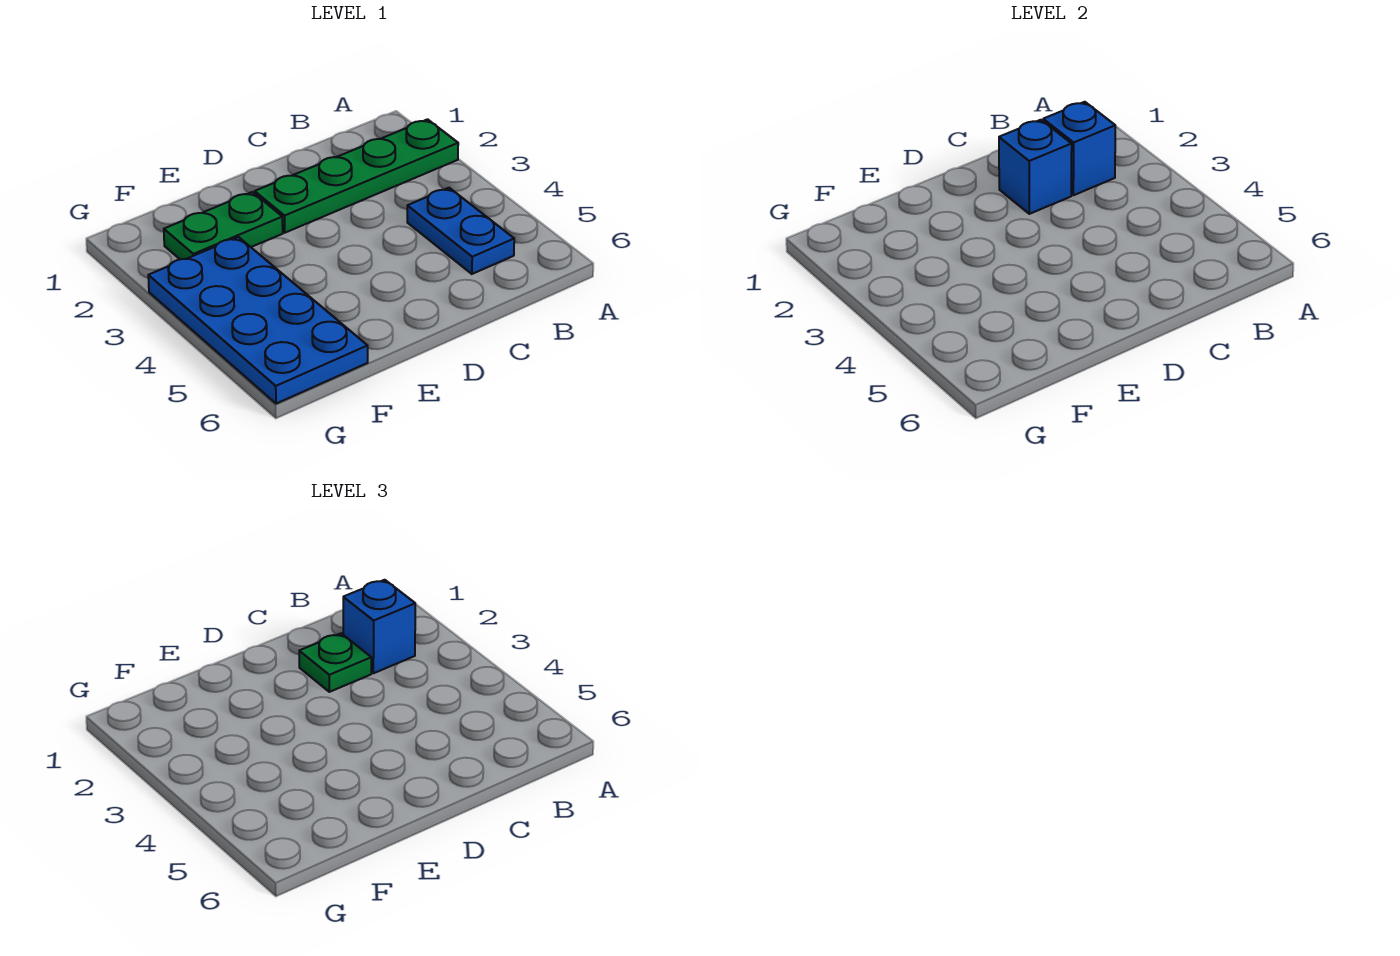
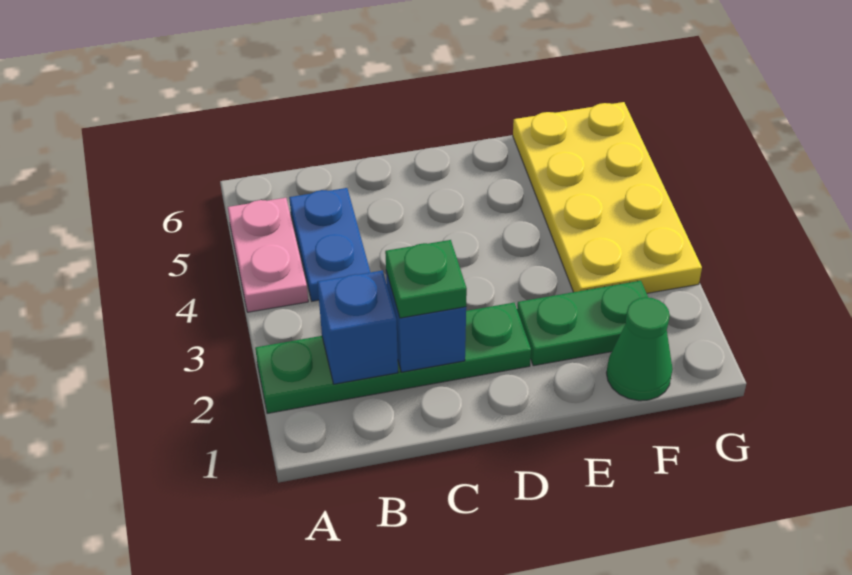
none -> pink plate A4:A5 level 1
blue brick B2 level 3 -> none
none -> green cone F1 level 1
blue plate F3:G6 level 1 -> yellow plate F3:G6 level 1

